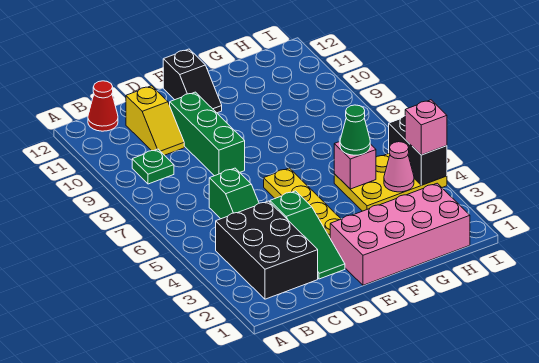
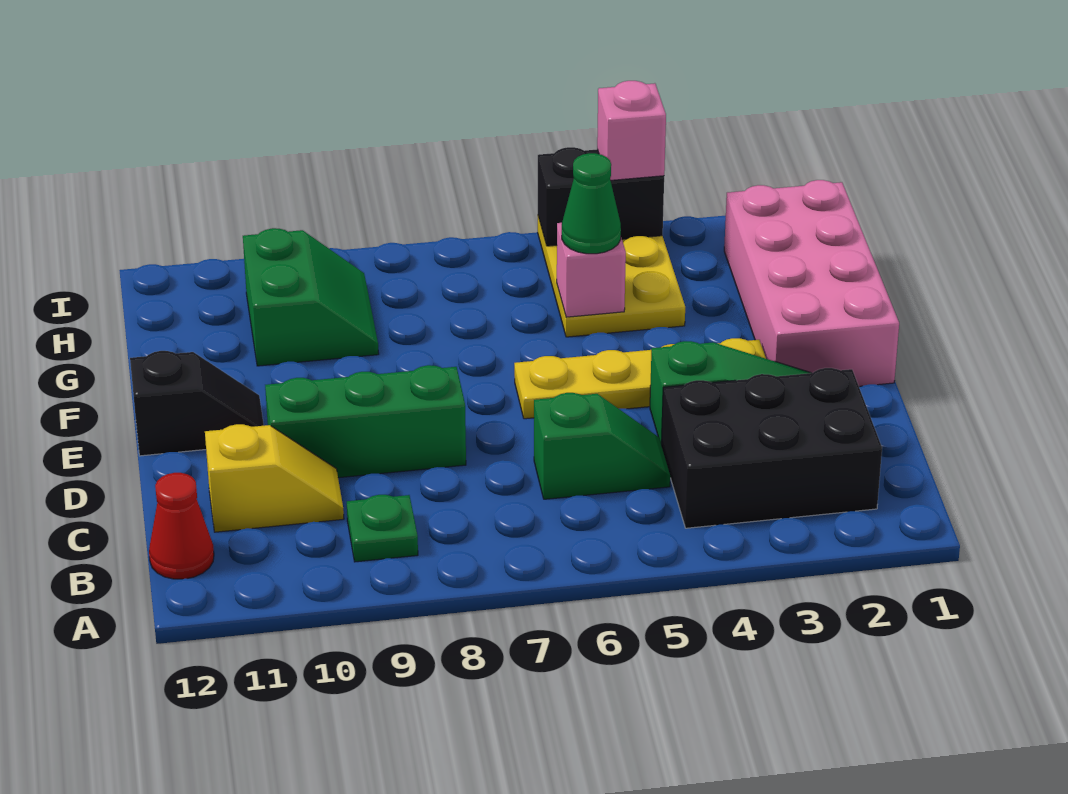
none -> green slope G9:H10 level 1 top 10
pink cone H4 level 2 -> none

